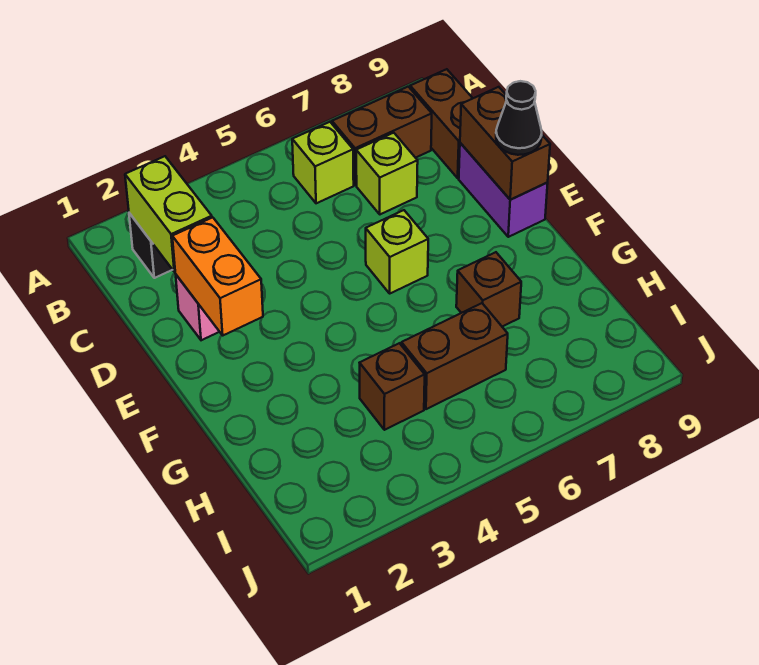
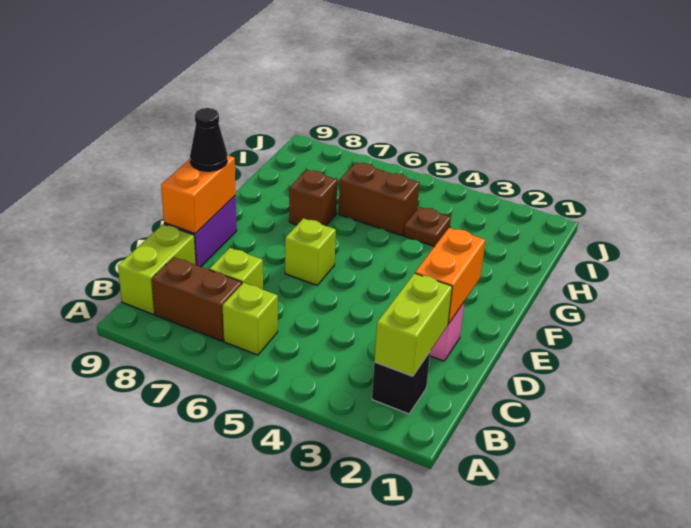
brown brick B9:C9 level 1 -> lime brick B9:C9 level 1
brown brick D9:E9 level 2 -> orange brick D9:E9 level 2
brown brick H4 level 1 -> brown plate H4 level 1

